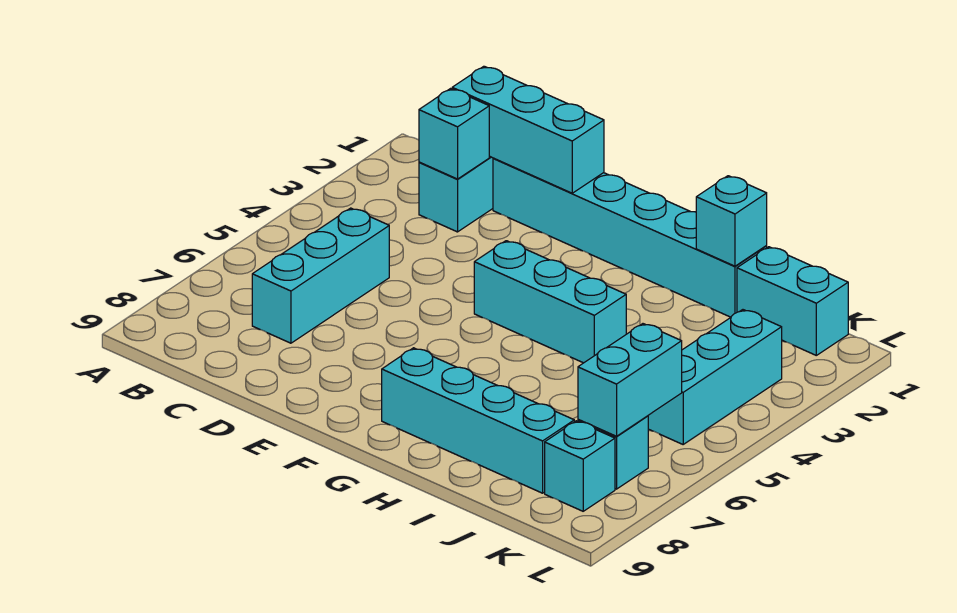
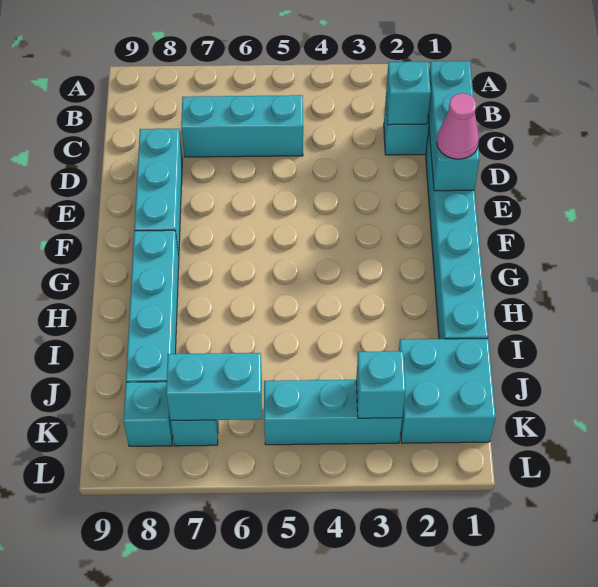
none -> pink cone E1 level 3
cyan brick F4:H4 level 1 -> cyan brick D8:F8 level 1
cyan brick I1 level 2 -> cyan brick K3 level 2
cyan brick J1:K1 level 1 -> cyan brick J1:K2 level 1

